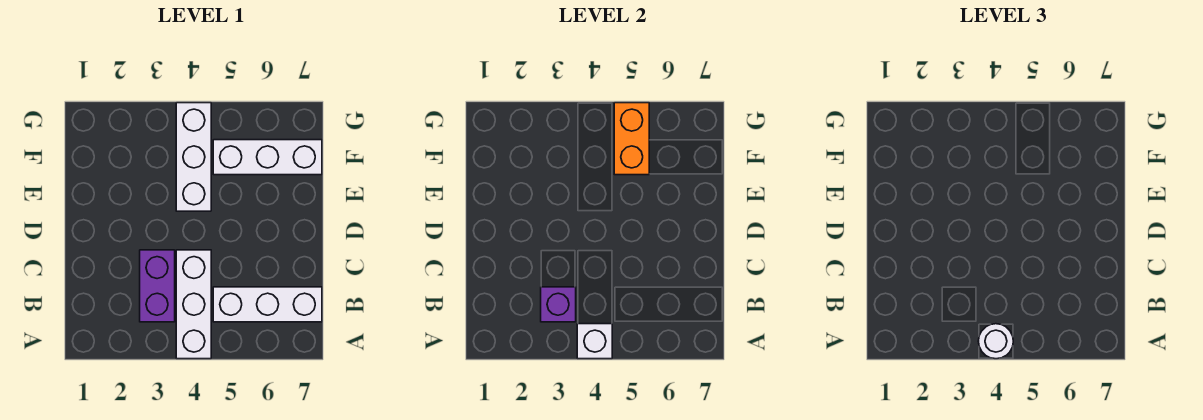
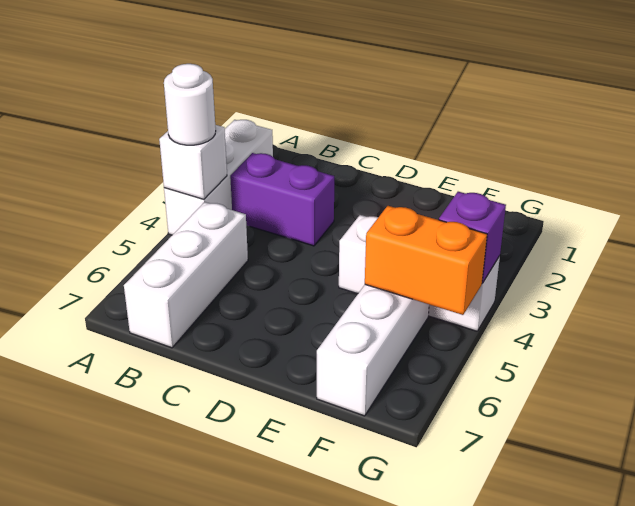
white brick A4:C4 level 1 -> white brick A2:A4 level 1
purple brick B3 level 2 -> purple brick G4 level 2

